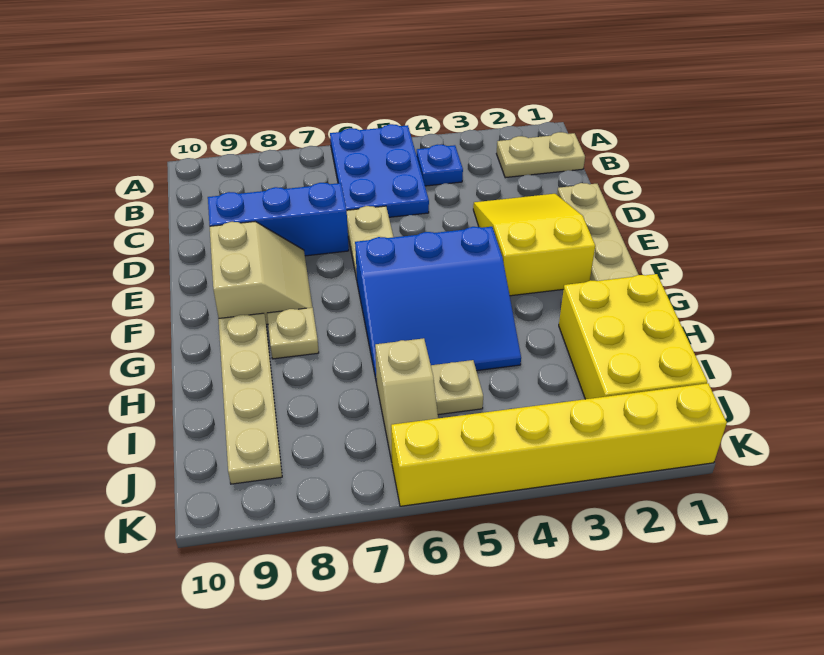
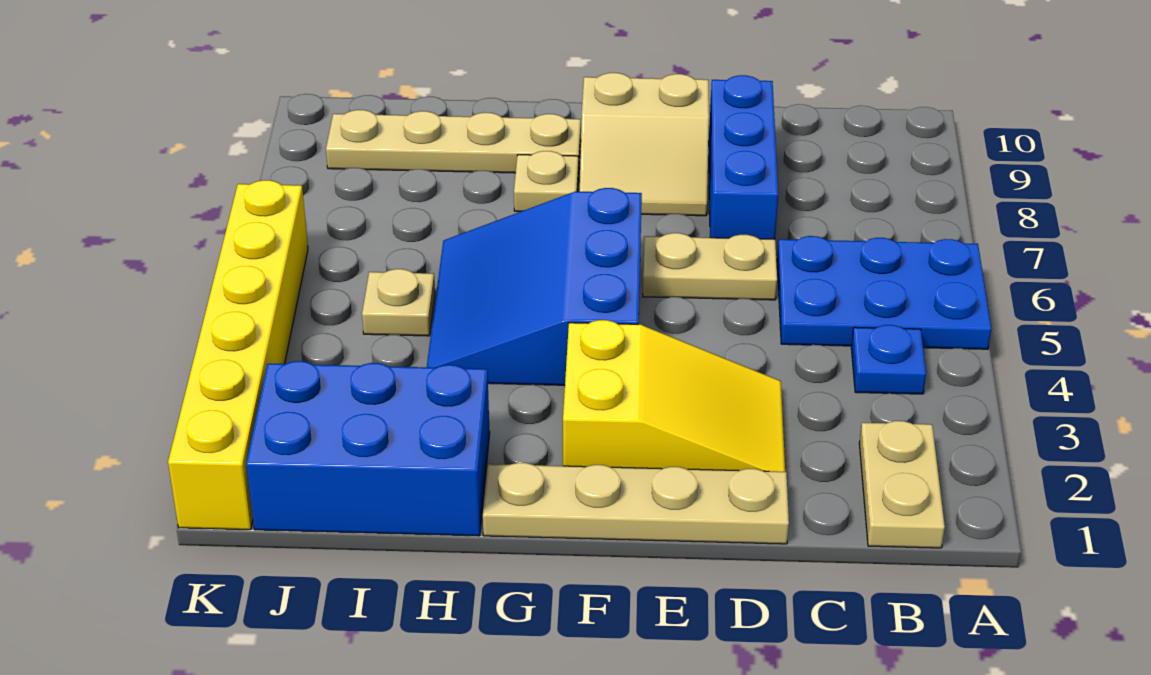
yellow brick H1:J2 level 1 -> blue brick H1:J2 level 1
tan slope I6:J6 level 1 top I -> none

